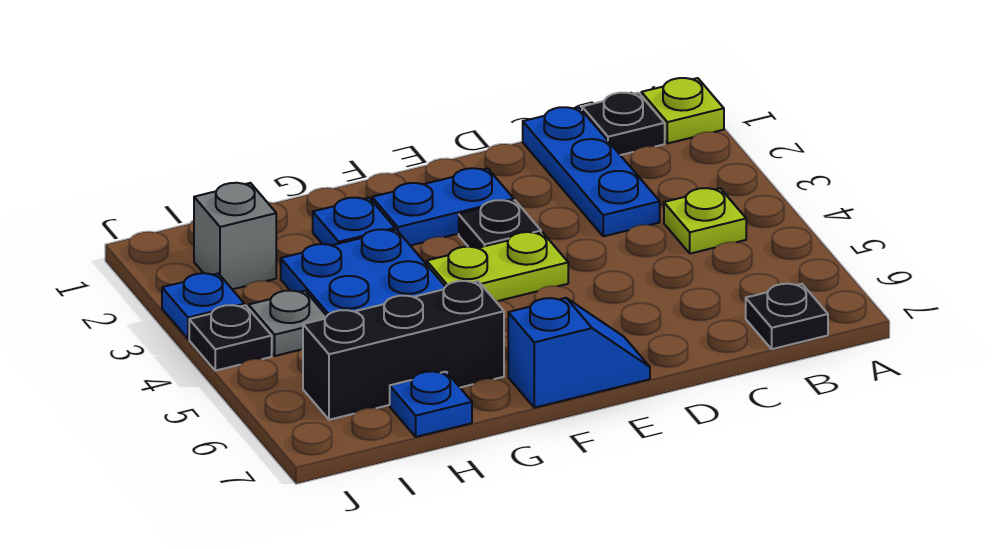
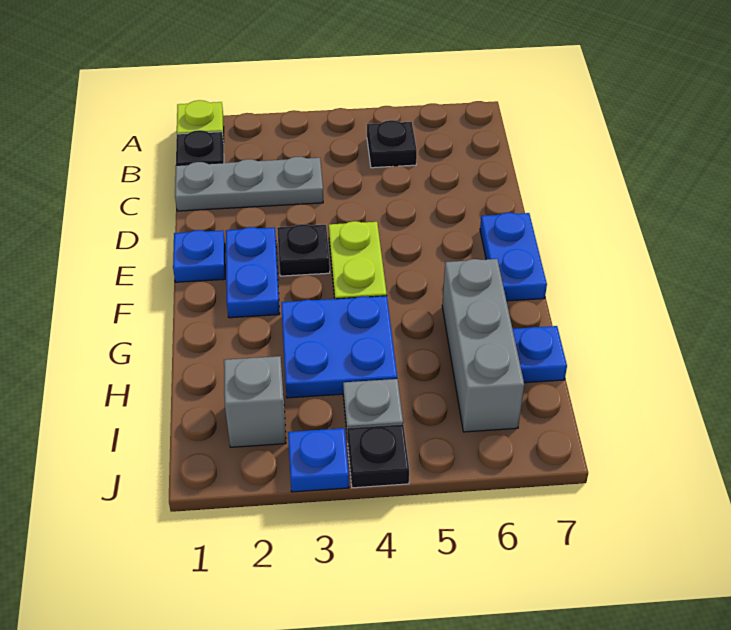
lime plate B4 level 1 -> none
black plate B7 level 1 -> black plate B5 level 1
blue plate C1:C3 level 1 -> grey plate C1:C3 level 1
blue slope E7:F7 level 1 top F -> blue plate E7:F7 level 1
blue plate G2 level 1 -> blue plate E1 level 1
black brick G6:I6 level 1 -> grey brick G6:I6 level 1

